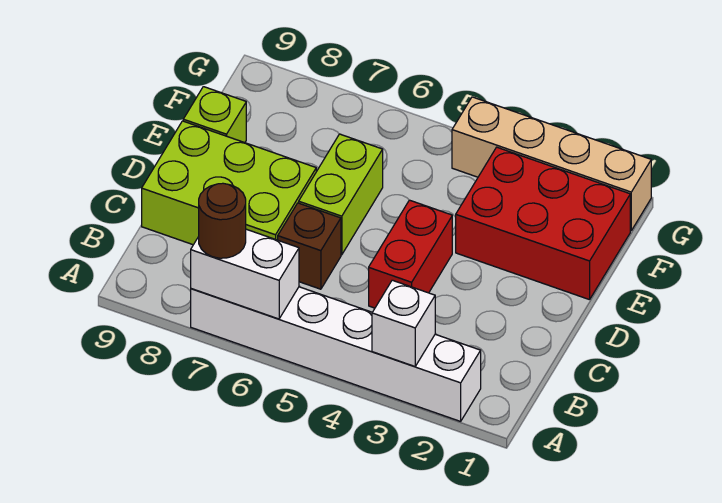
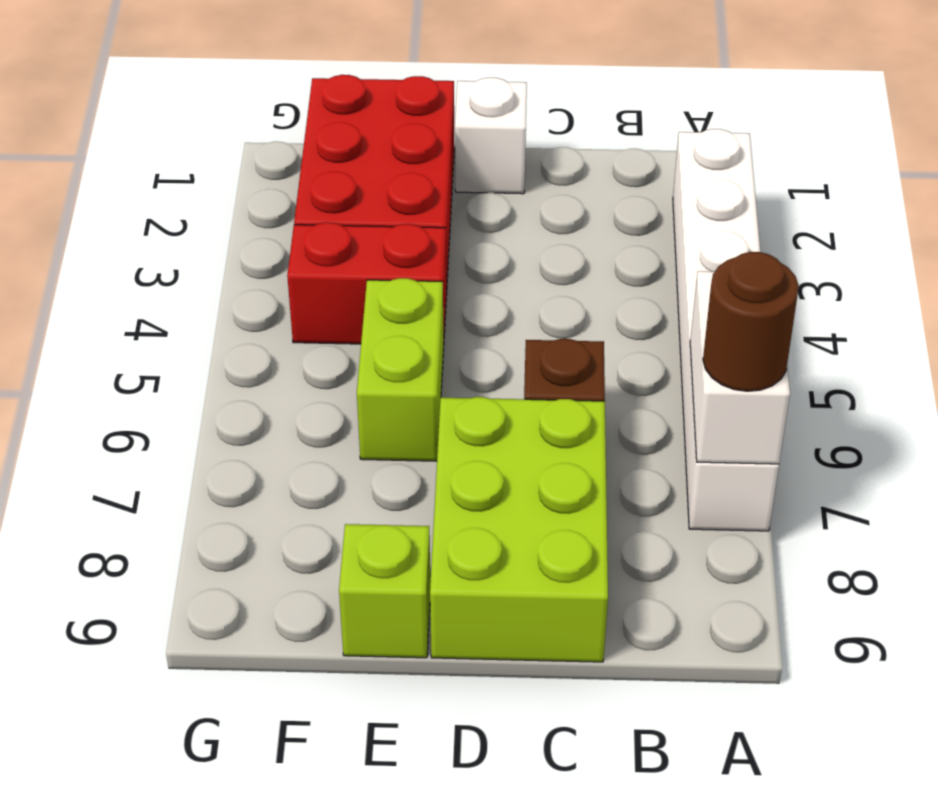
white brick A3 level 2 -> white brick D1 level 1
red brick C4:D4 level 1 -> red brick E4:F4 level 1
lime brick D6:E6 level 1 -> lime brick E5:E6 level 1
tan brick G1:G4 level 1 -> none

